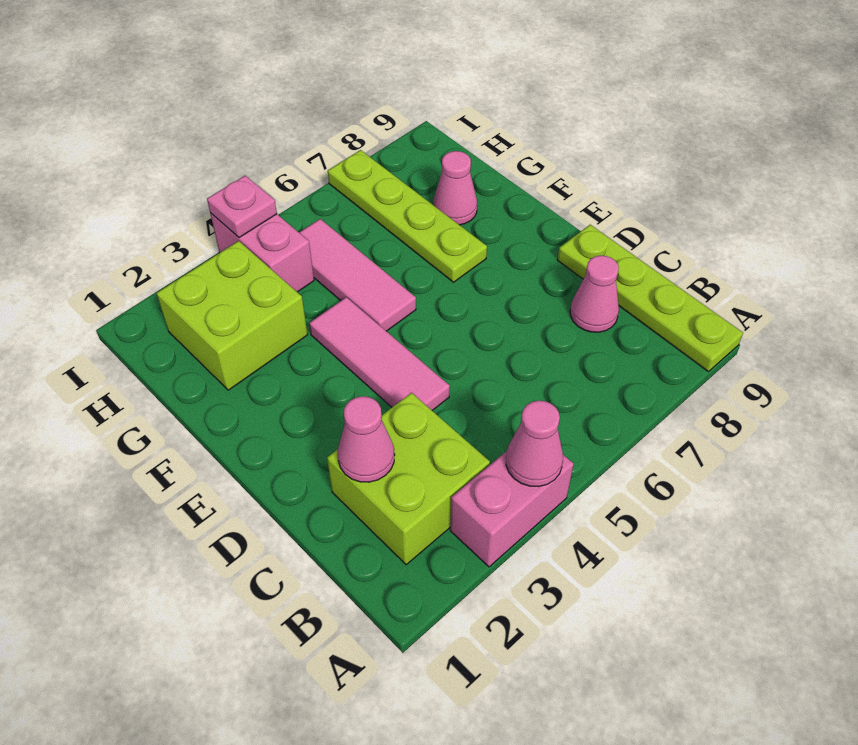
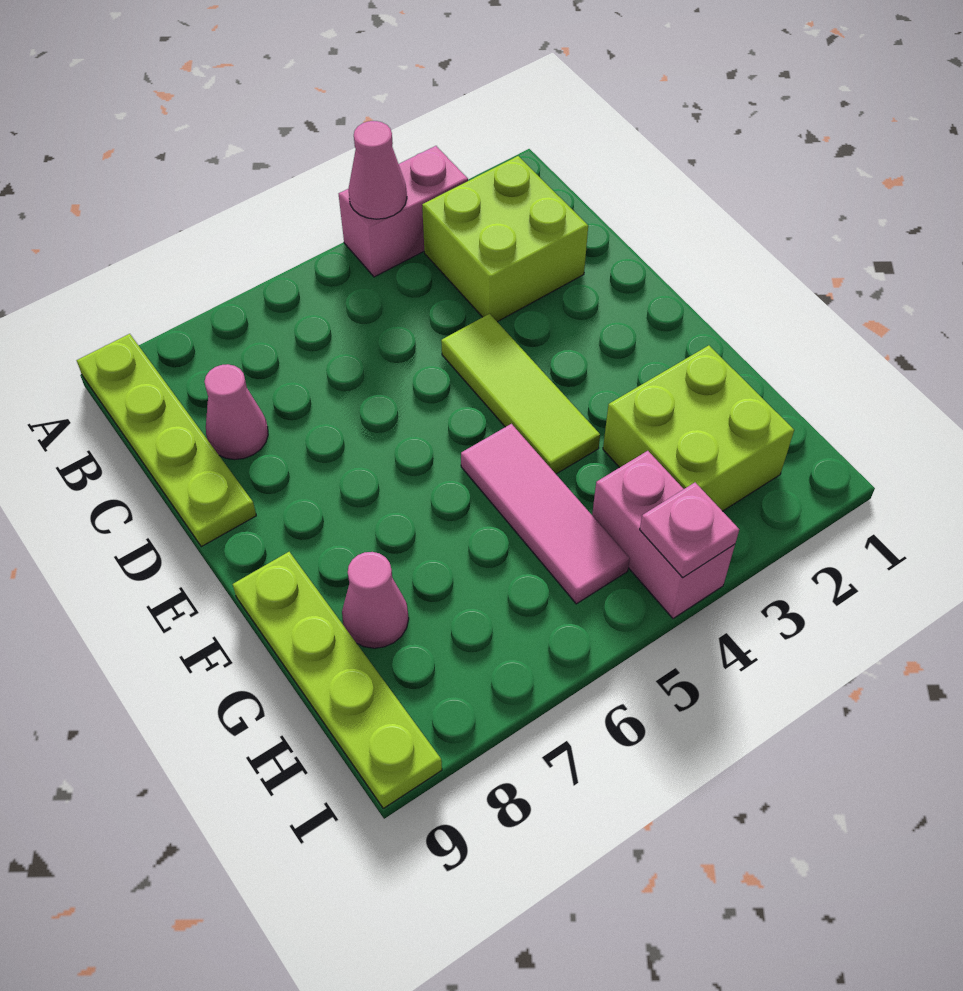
pink cone C2 level 2 -> none
pink tile D4:F4 level 1 -> lime tile D4:F4 level 1
lime plate F7:I7 level 1 -> lime plate F9:I9 level 1

